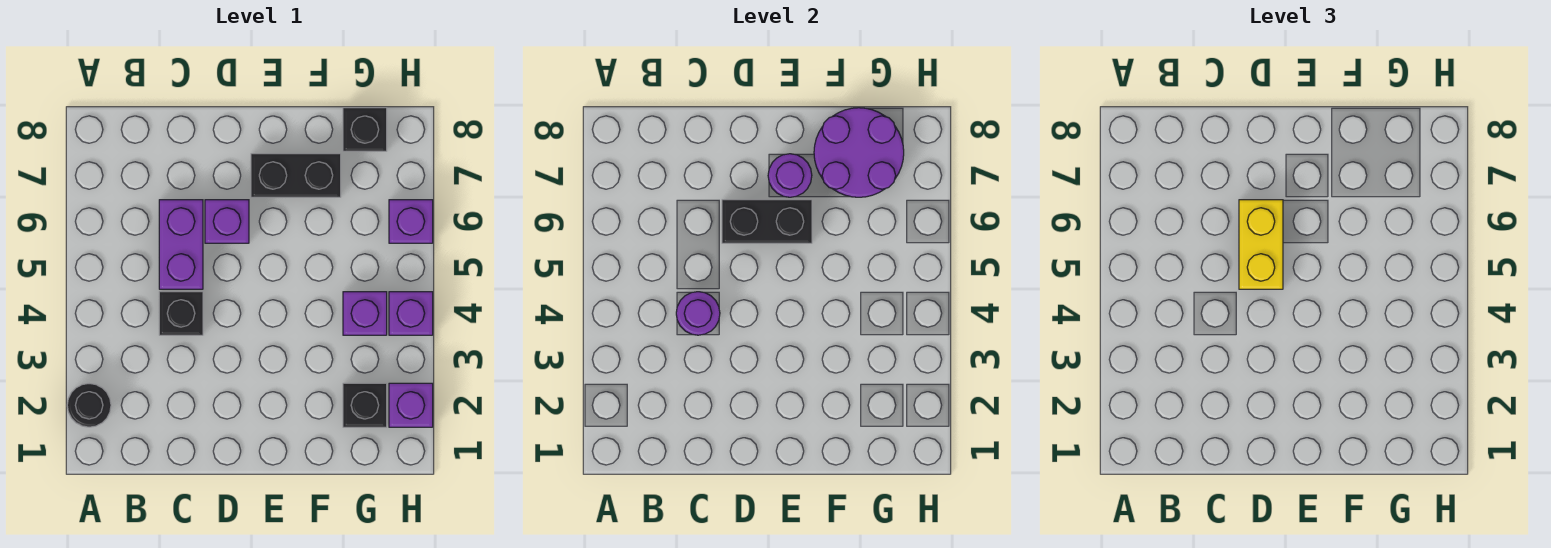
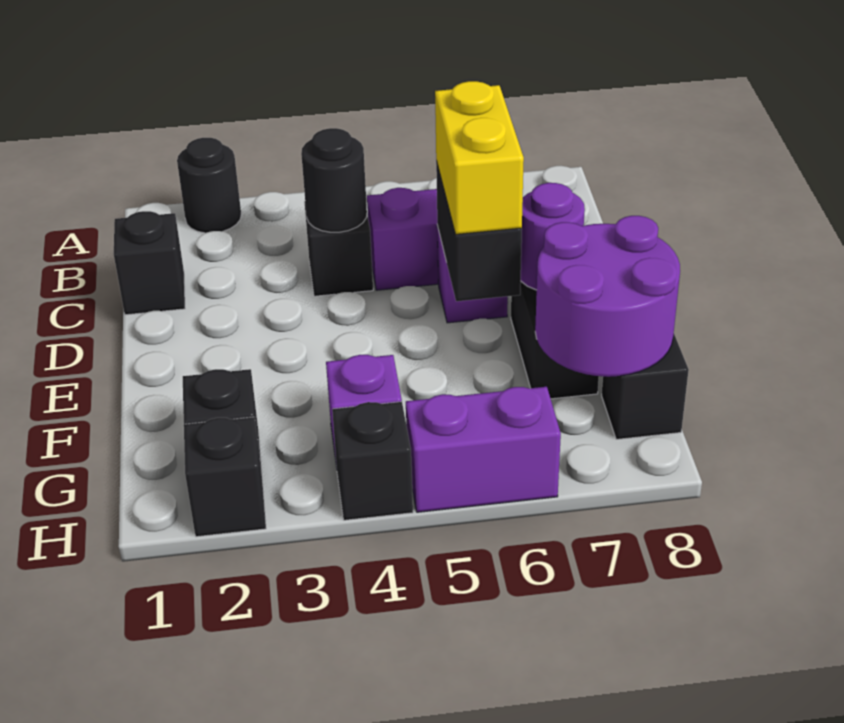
none -> black brick C1 level 1
purple round brick C4 level 2 -> black round brick C4 level 2
yellow brick D5:D6 level 3 -> yellow brick D6:E6 level 3
purple brick H2 level 1 -> black brick H2 level 1
purple brick H4 level 1 -> black brick H4 level 1
purple brick H6 level 1 -> purple brick H5:H6 level 1

